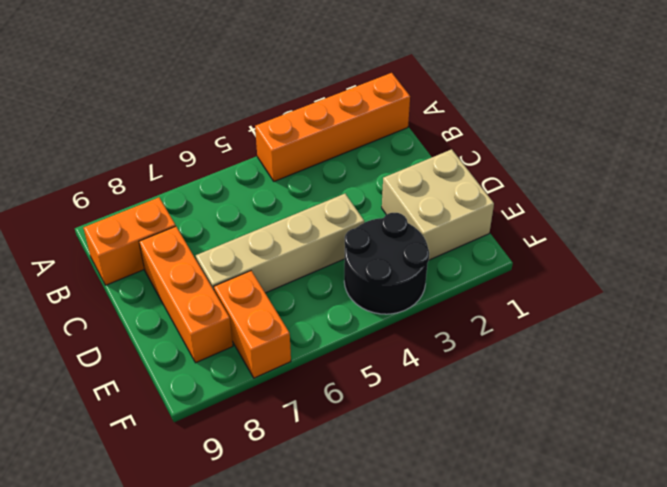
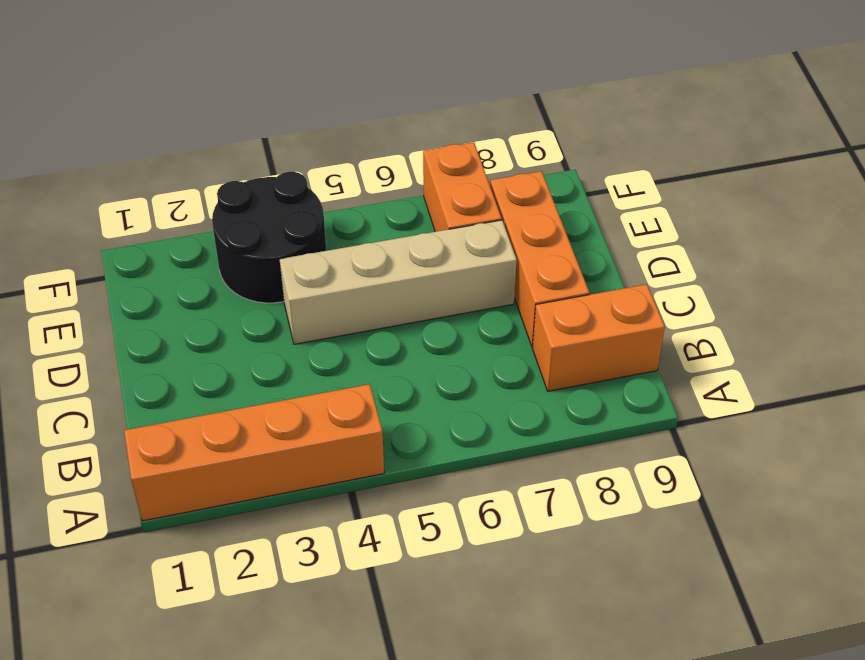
tan brick D1:E2 level 1 -> none

